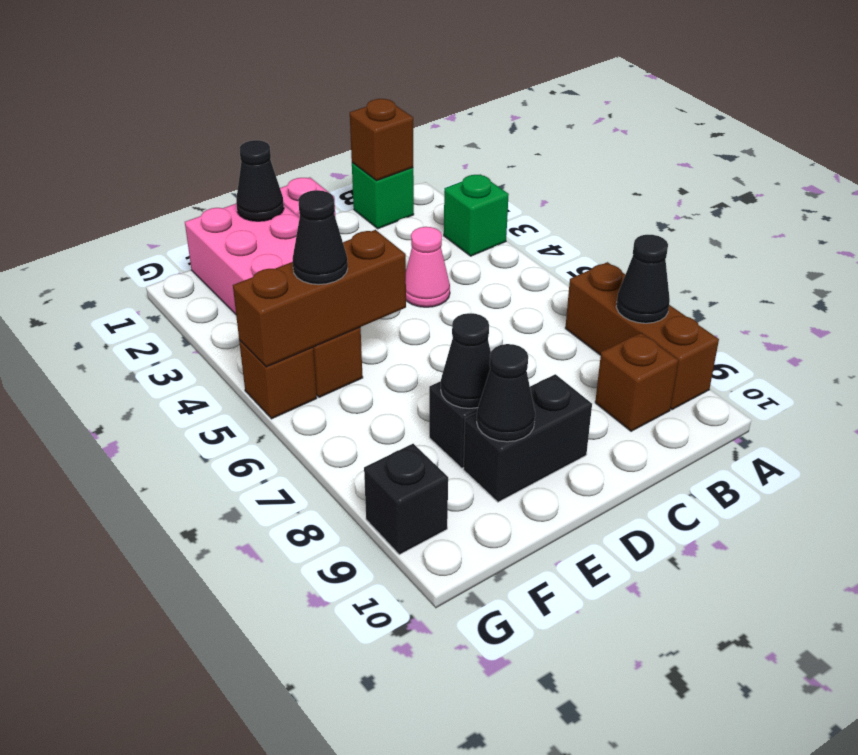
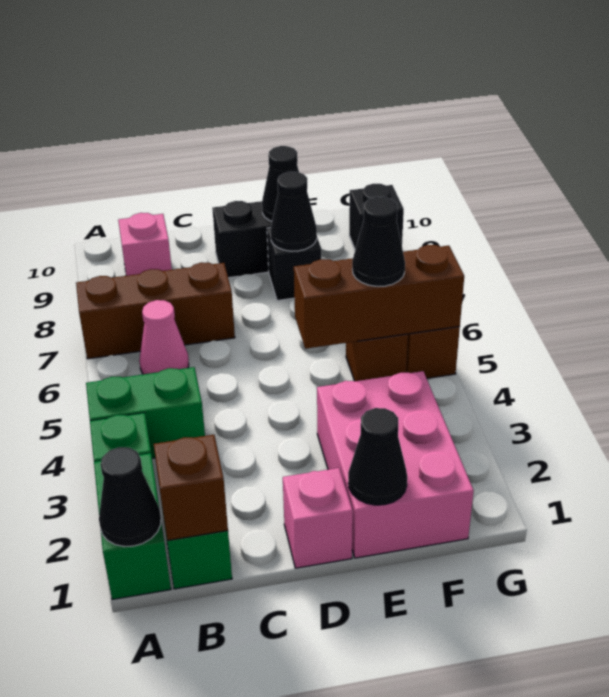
none -> green brick A1:A2 level 1
none -> green brick A4:B4 level 1
brown brick A7:A9 level 1 -> brown brick A7:C7 level 1
black cone A8 level 2 -> black cone A1 level 2
brown brick B9 level 1 -> pink brick B9 level 1
pink cone C4 level 1 -> pink cone B6 level 1

